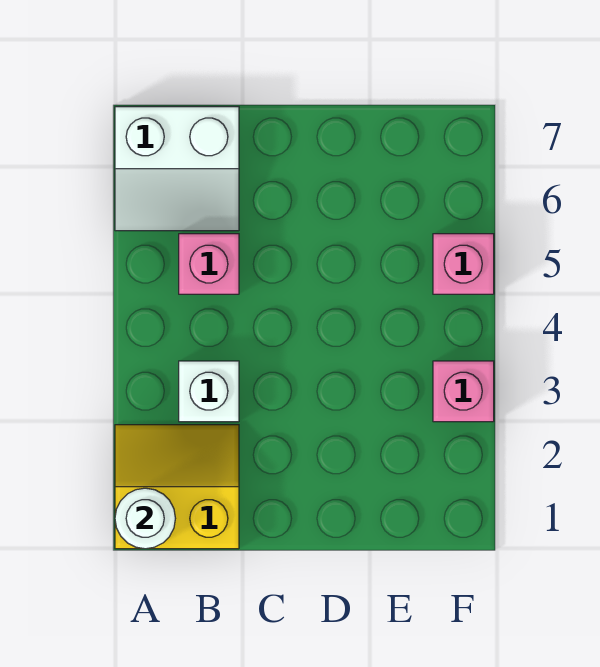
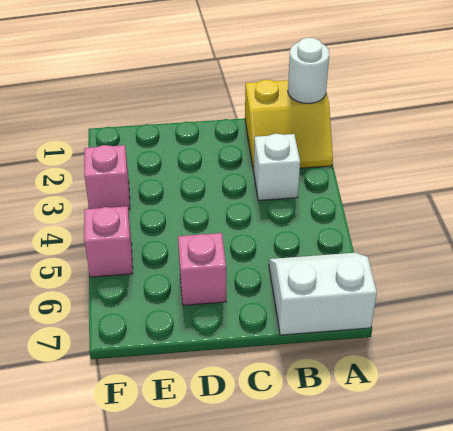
pink brick B5 level 1 -> pink brick D6 level 1

